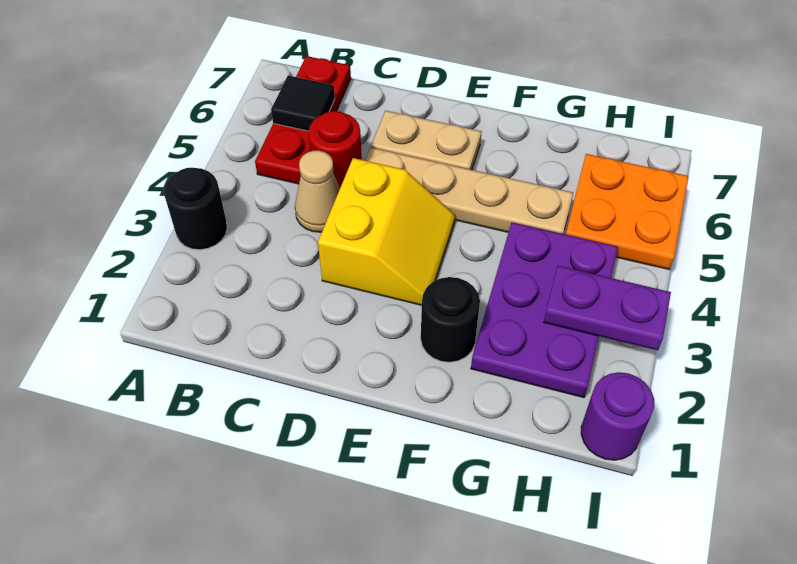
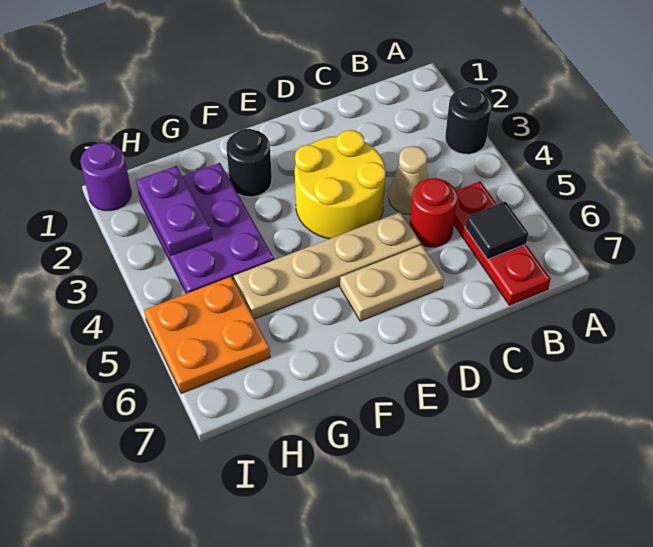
yellow slope D3:E4 level 1 top D -> yellow round brick D3:E4 level 1
purple plate H3:I3 level 2 -> purple plate H2:H3 level 2

